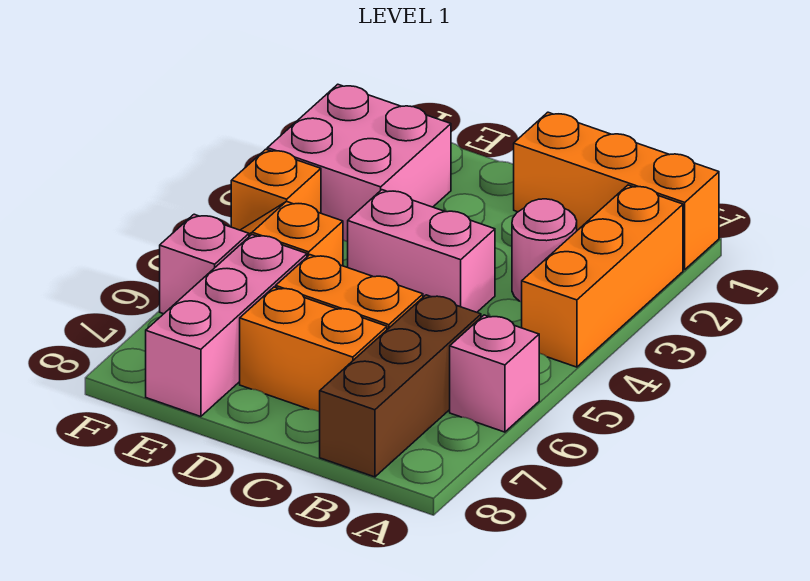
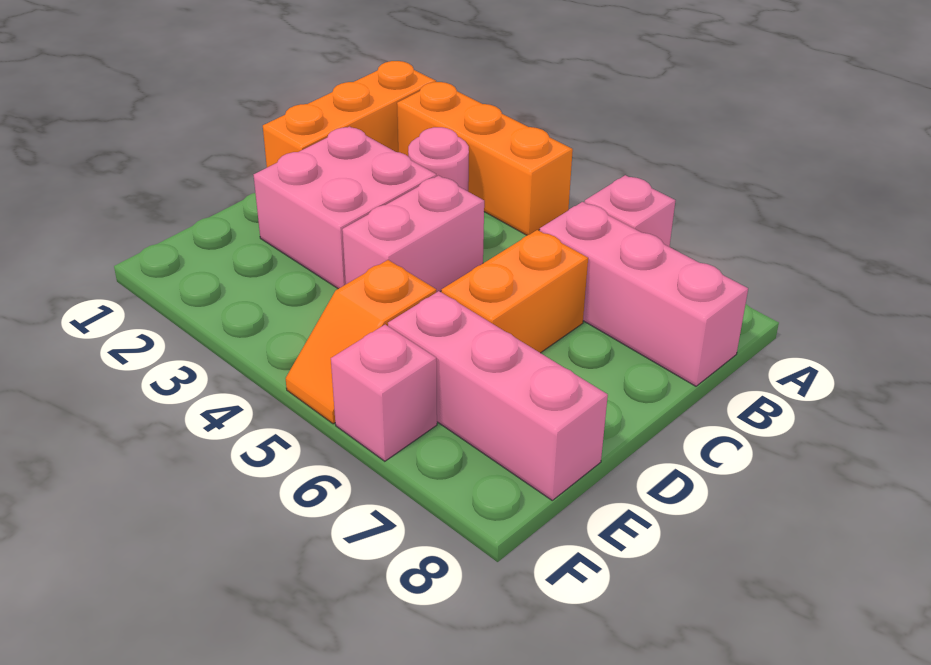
brown brick B6:B8 level 1 -> pink brick B6:B8 level 1
orange brick C7:D7 level 1 -> none
pink brick E2:F3 level 1 -> pink brick C2:D3 level 1
orange brick F4 level 1 -> none

